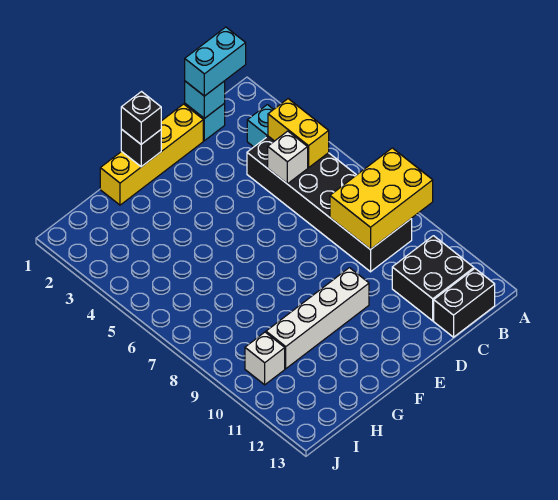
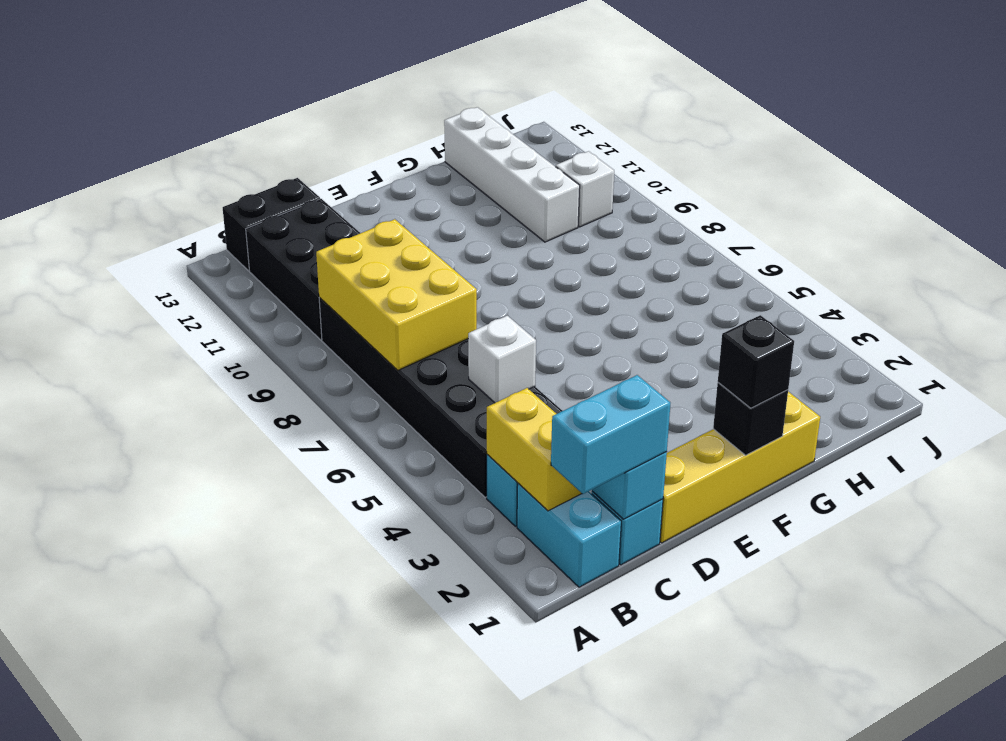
yellow brick A8:C9 level 2 -> yellow brick B7:C9 level 2
none -> cyan brick B1:B2 level 1
yellow brick B4:B5 level 2 -> yellow brick B2:B3 level 2
black brick B11:C12 level 1 -> black brick B10:C12 level 1
white brick E10:H10 level 1 -> white brick H10:H13 level 1

